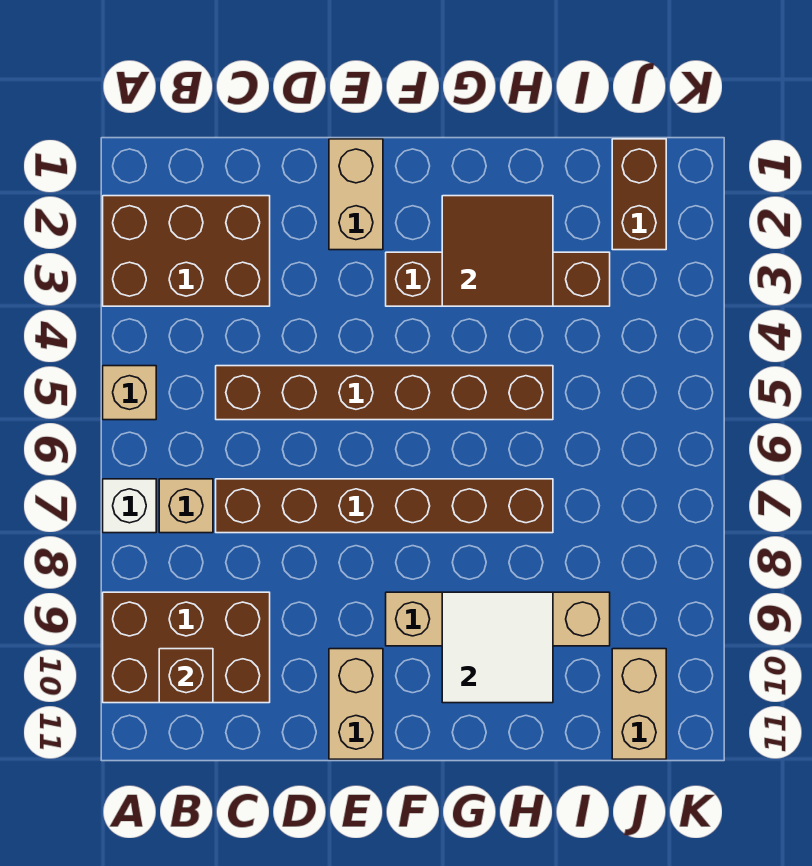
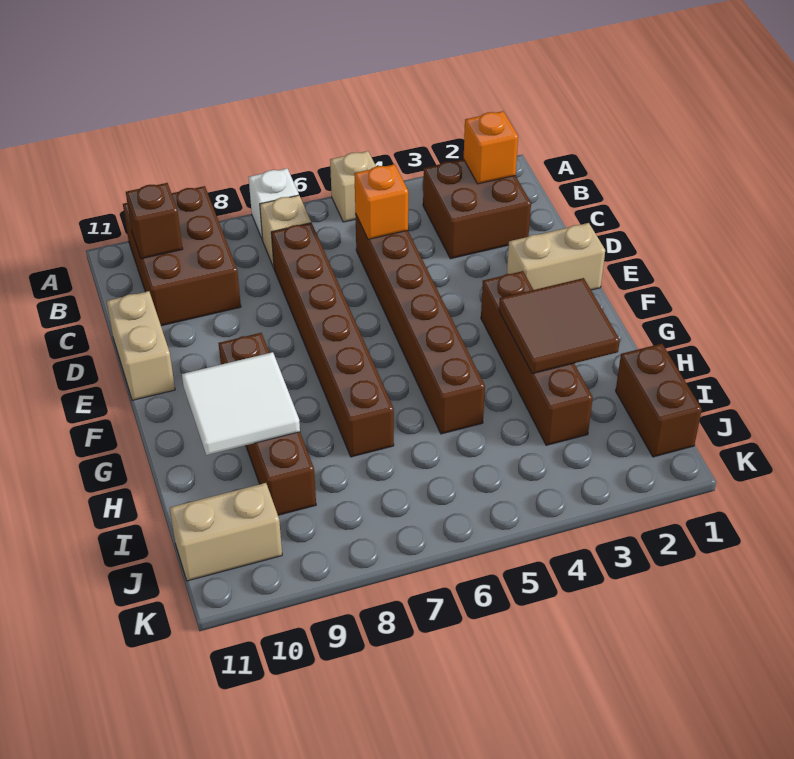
brown brick A2:C3 level 1 -> brown brick B2:C3 level 1
none -> orange brick B2 level 2
none -> orange brick C5 level 2
tan brick E10:E11 level 1 -> tan brick D11:E11 level 1
tan brick F9:I9 level 1 -> brown brick F9:I9 level 1
brown brick J1:J2 level 1 -> brown brick I1:J1 level 1

